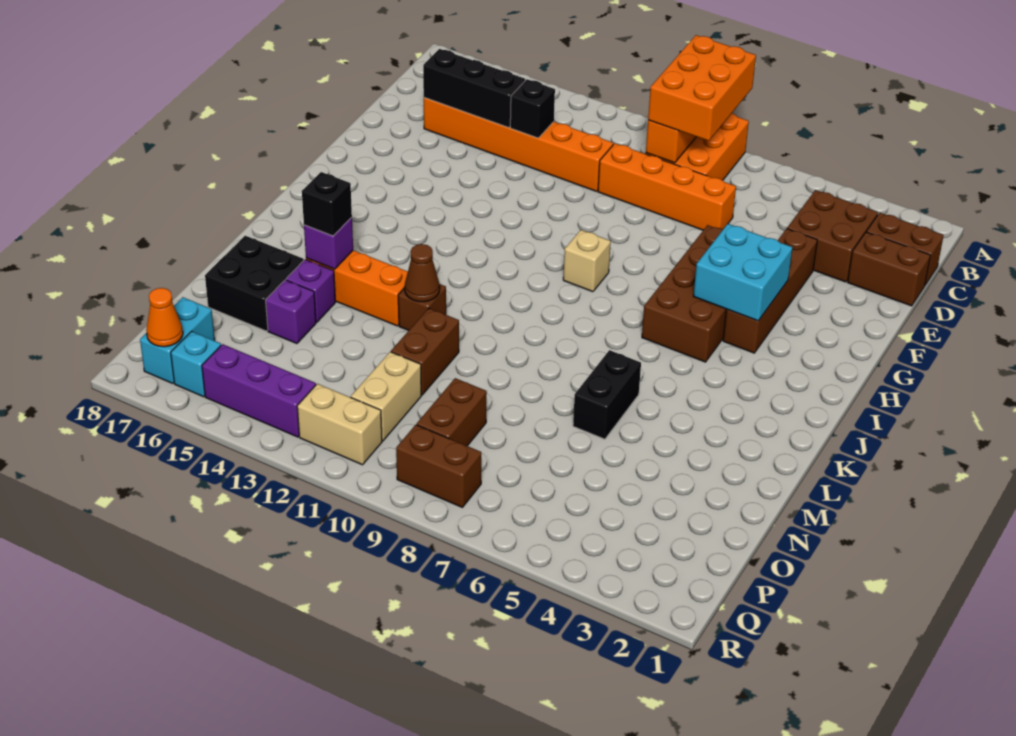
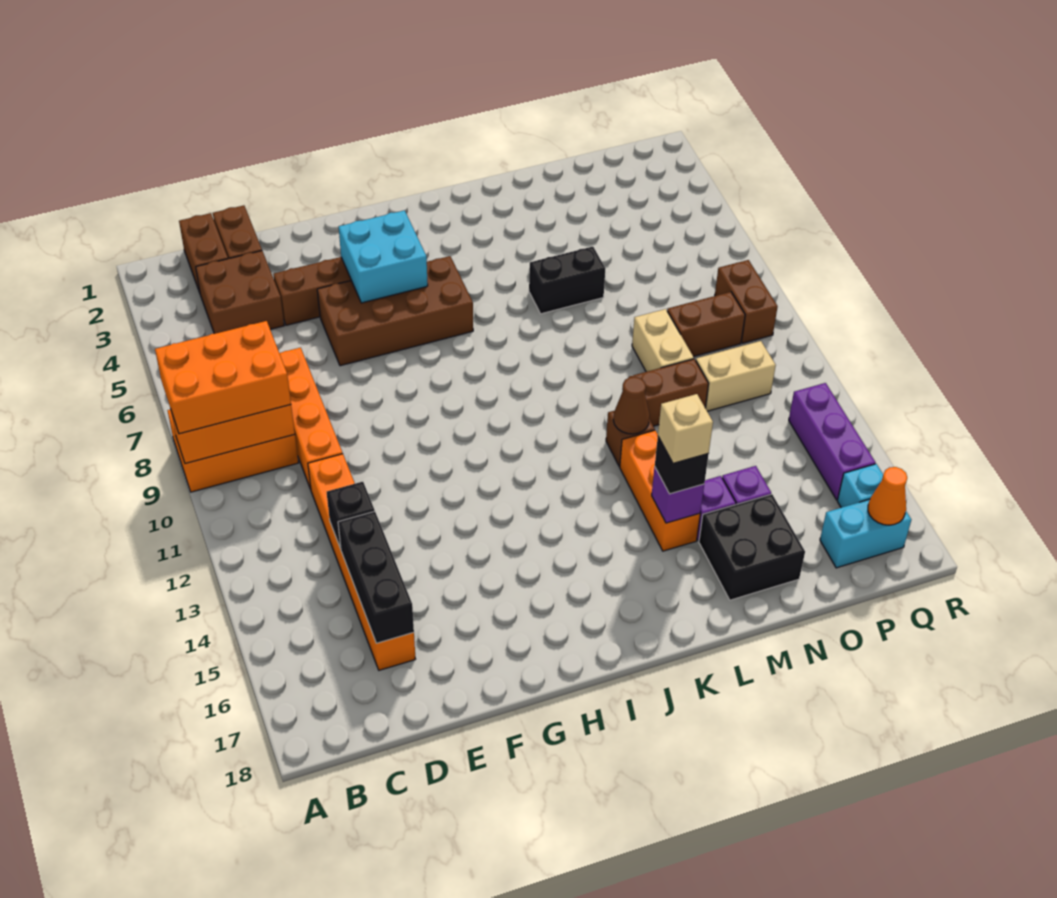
tan brick H9 level 1 -> tan brick L15 level 4
tan brick Q11:Q12 level 1 -> tan brick N9:N10 level 1

